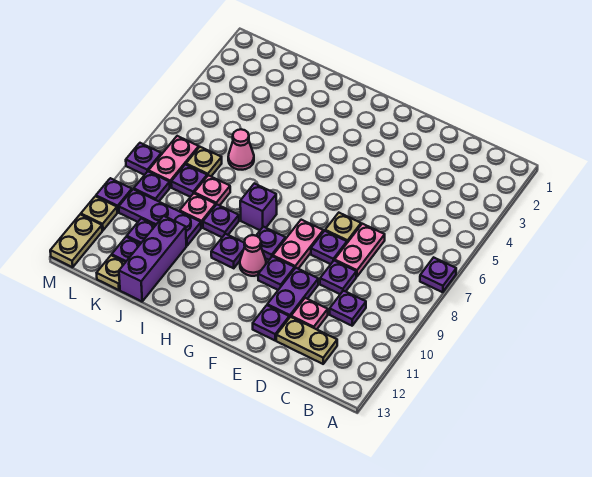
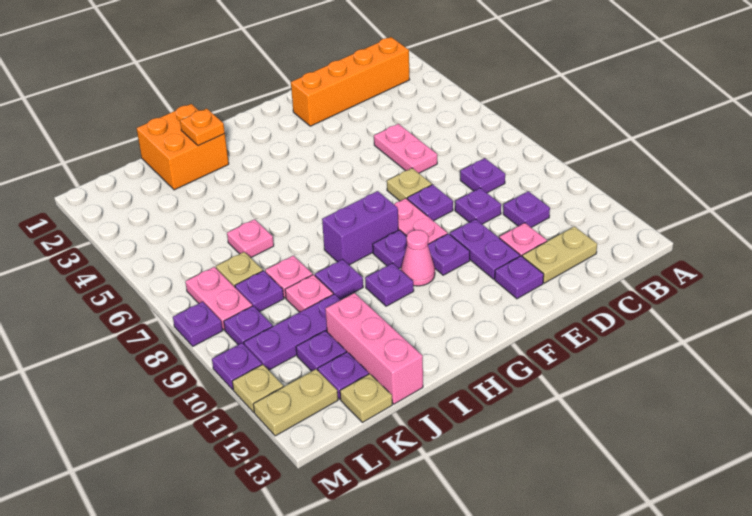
purple plate A7 level 1 -> purple plate C8 level 1
none -> orange brick B2:E2 level 1
pink plate D7:D8 level 1 -> pink plate D5:D6 level 1
purple brick H8 level 1 -> purple brick G8:H8 level 1
none -> orange brick I1:J2 level 1
none -> orange plate I2 level 2
pink cone J6 level 1 -> pink plate J6 level 1
purple brick J11:J13 level 1 -> pink brick J11:J13 level 1
tan plate M12:M13 level 1 -> tan plate L12:M12 level 1

